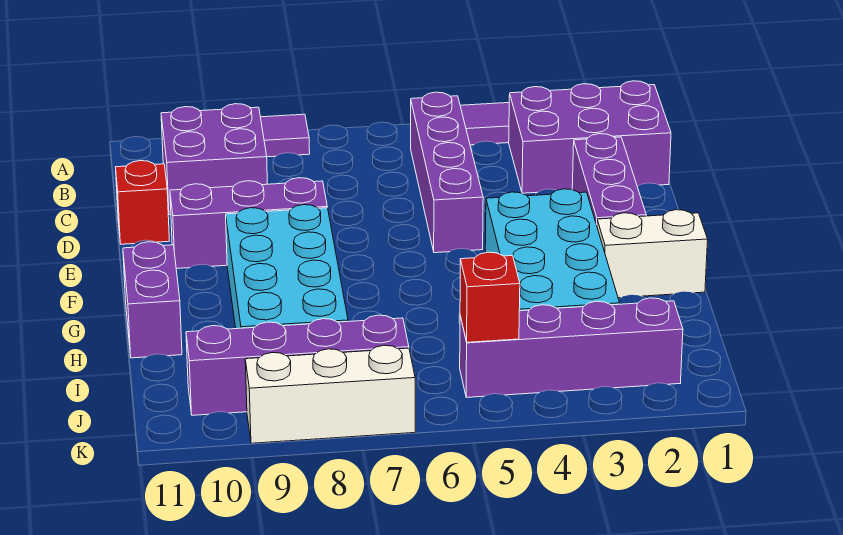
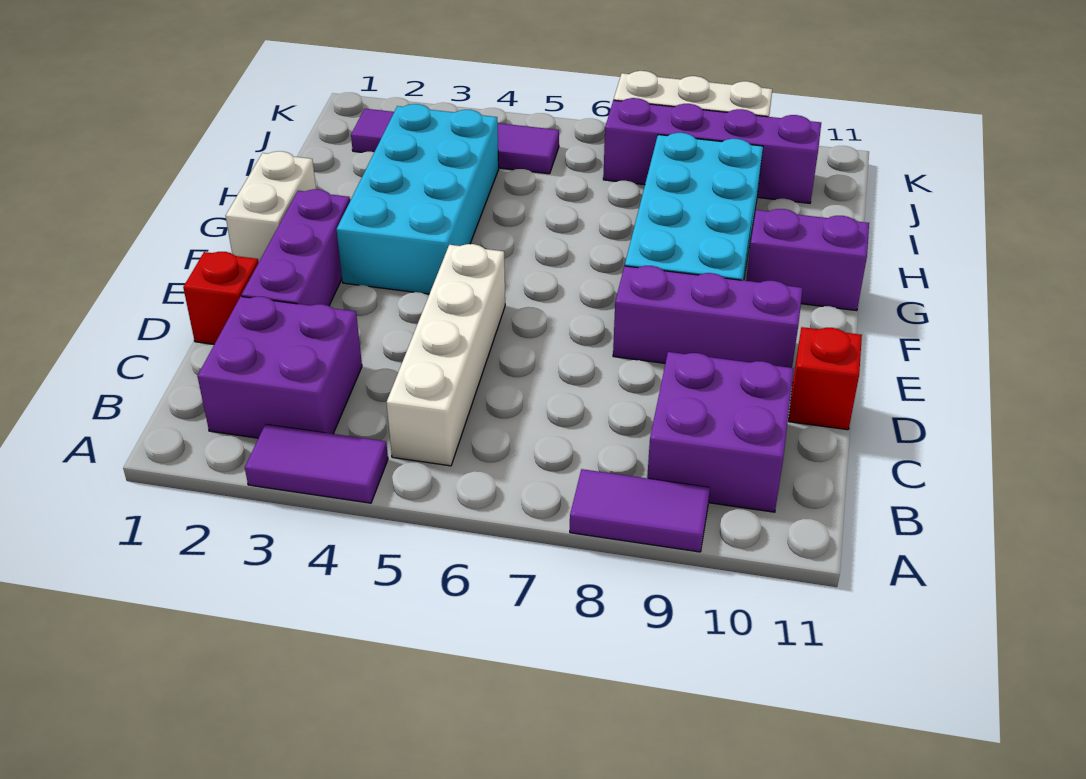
purple brick B1:C3 level 1 -> purple brick B2:C3 level 1
purple brick B5:E5 level 1 -> white brick B5:E5 level 1
white brick G1:G2 level 1 -> white brick F1:G1 level 1
purple brick G11:H11 level 1 -> purple brick G10:G11 level 1
purple brick J2:J5 level 1 -> purple tile J2:J5 level 1
red brick J5 level 2 -> red brick D1 level 1

